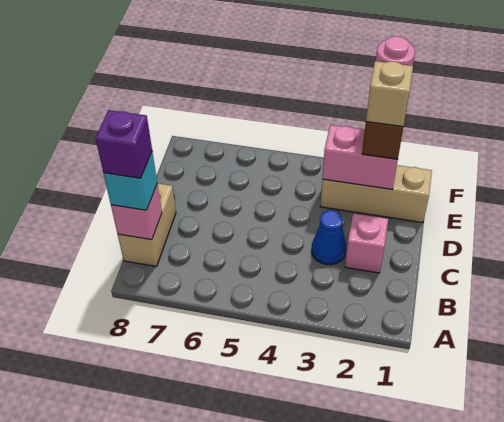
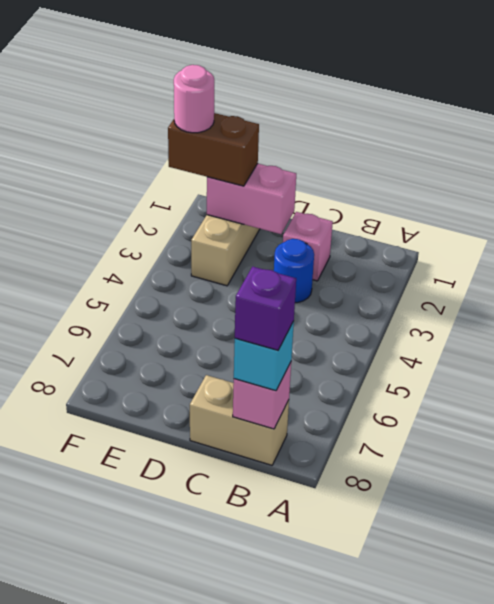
blue cone C3 level 1 -> blue round brick C3 level 1
pink brick E2:E3 level 2 -> pink brick D2:E2 level 2
tan brick E2 level 4 -> none

